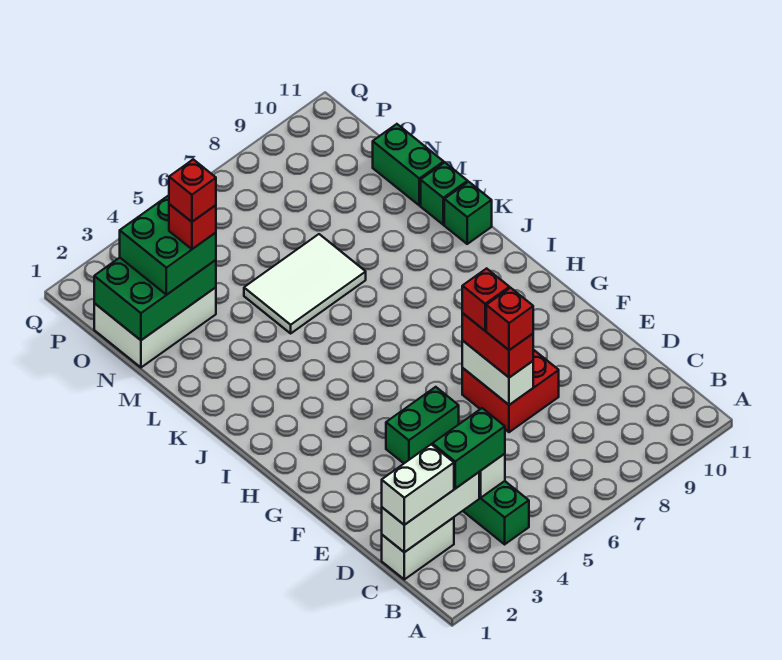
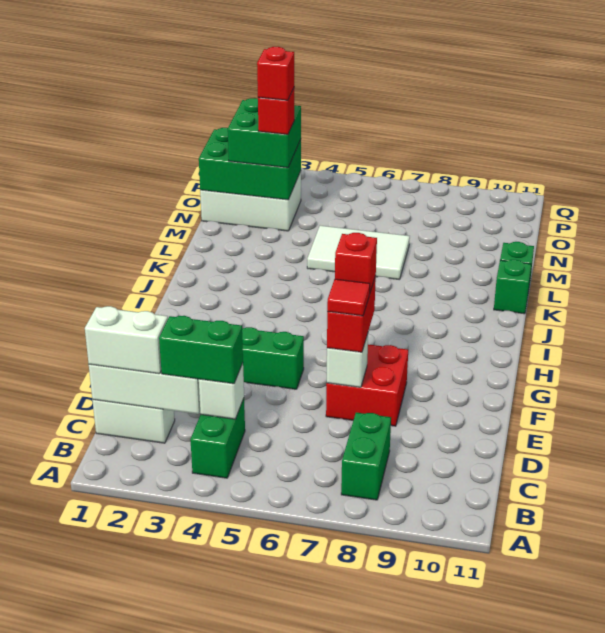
white brick E7:F7 level 2 -> white brick E7 level 2
red brick E7 level 4 -> red tile E7 level 4
green brick M11:N11 level 1 -> green brick B8:C8 level 1

